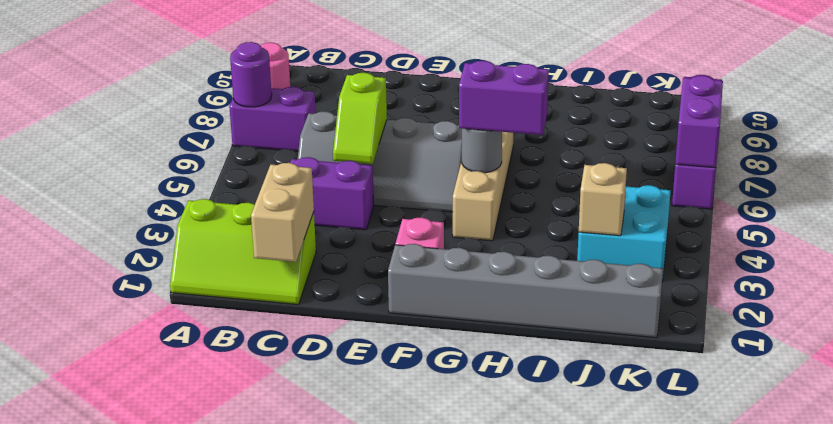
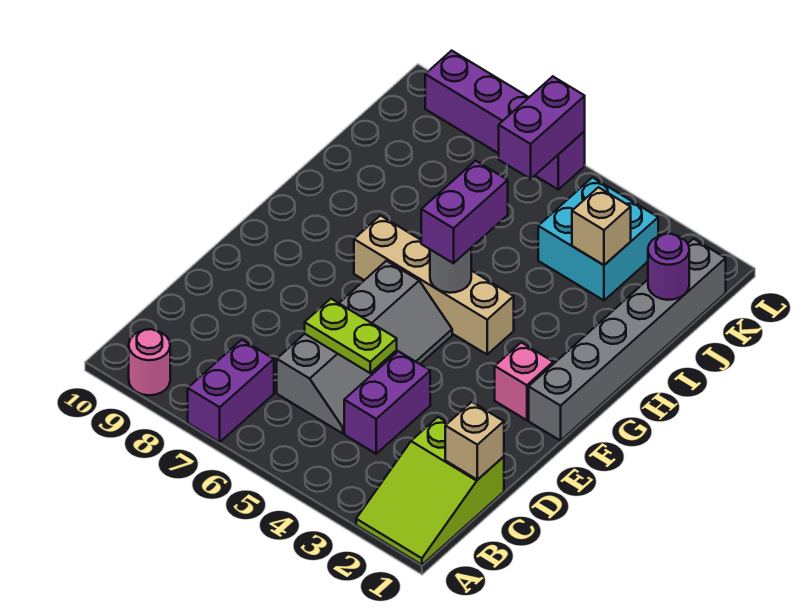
lime slope A1:C2 level 1 top 2 -> lime slope A1:C2 level 1 top C
purple round brick A7 level 2 -> purple round brick J1 level 2
tan brick C1:C2 level 2 -> tan brick C1 level 2
lime slope D5:D6 level 2 top 6 -> lime plate D5:D6 level 2
purple brick L6:L7 level 2 -> purple brick K6:L6 level 2

